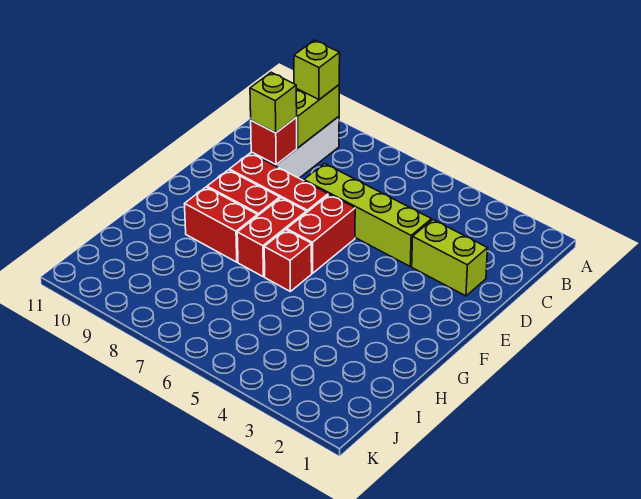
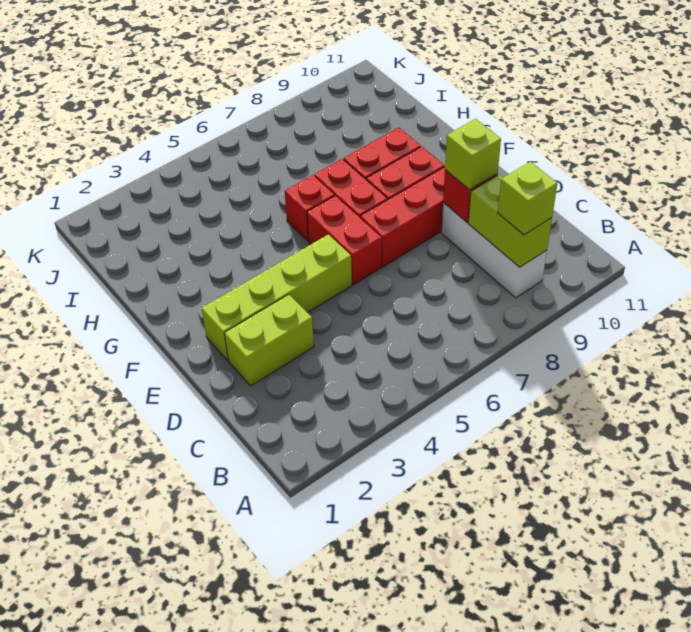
lime brick D4:D7 level 1 -> lime brick E2:E5 level 1

